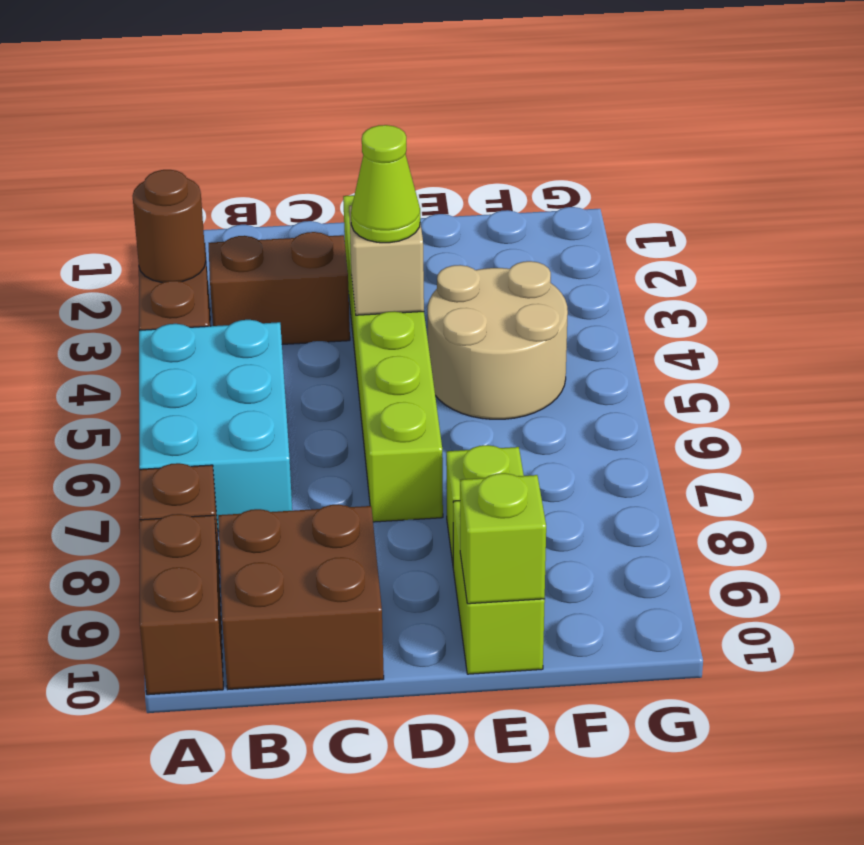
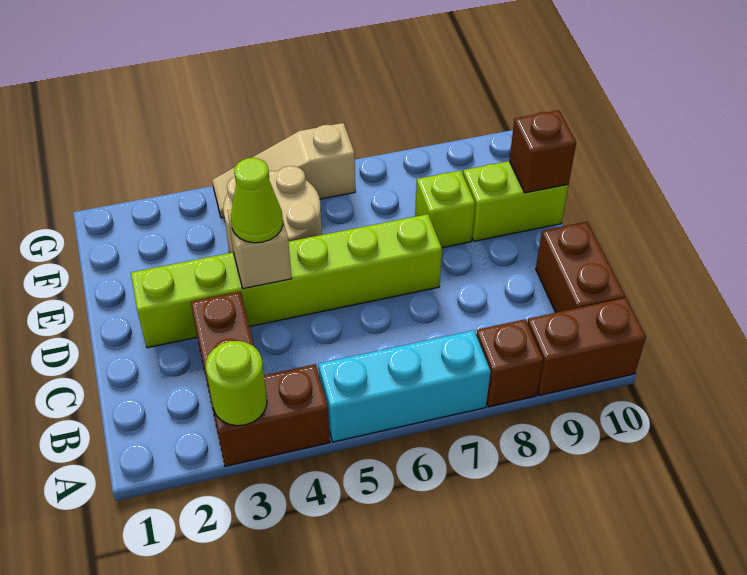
brown round brick A3 level 2 -> lime round brick A3 level 2
cyan brick A5:B7 level 1 -> cyan brick A5:A7 level 1
brown brick B9:C10 level 1 -> brown brick B10:C10 level 1
lime brick E10 level 2 -> brown brick E10 level 2
none -> tan slope G4:G6 level 1 top 6

